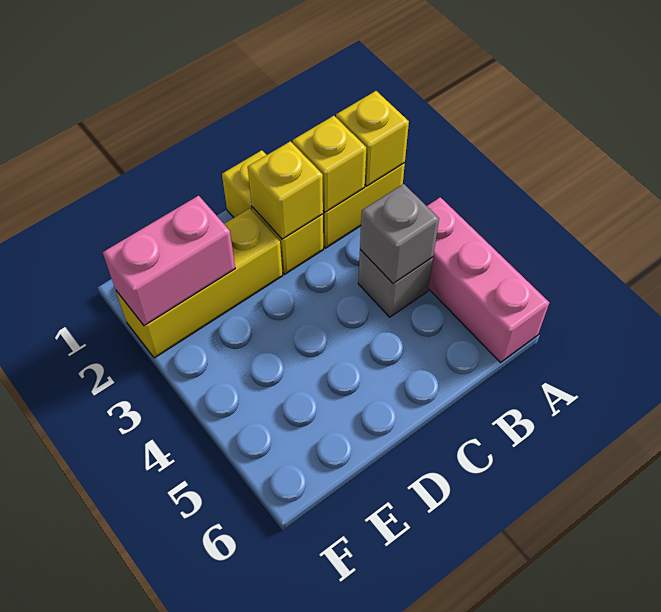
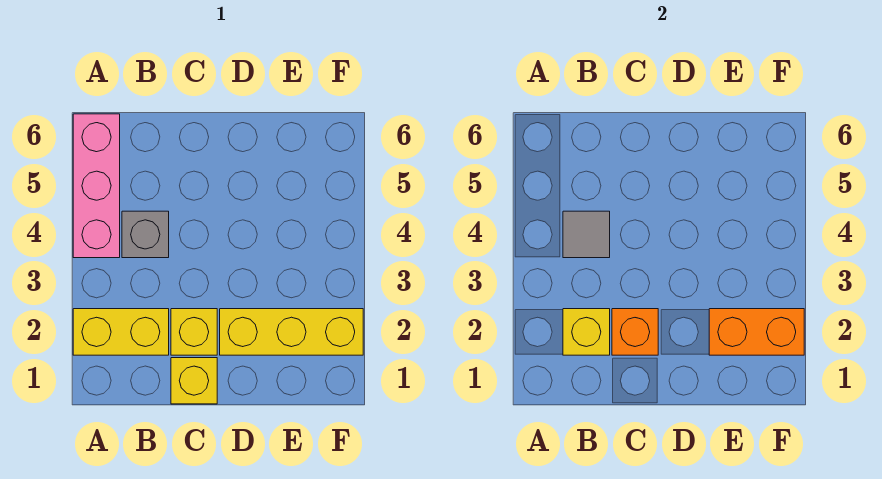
yellow brick A2 level 2 -> none
grey brick B4 level 2 -> grey tile B4 level 2
yellow brick C2 level 2 -> orange brick C2 level 2
pink brick E2:F2 level 2 -> orange brick E2:F2 level 2

